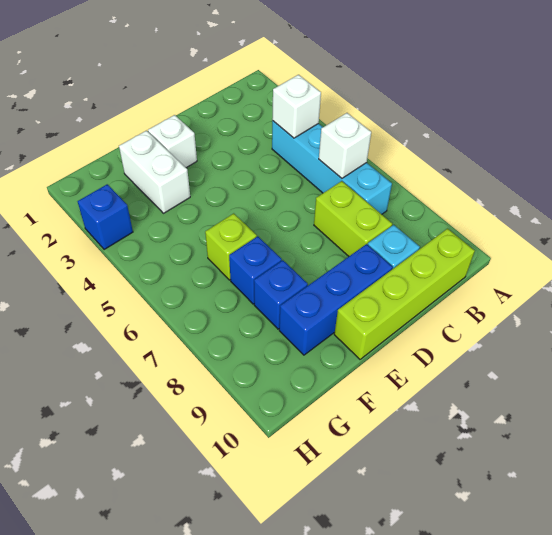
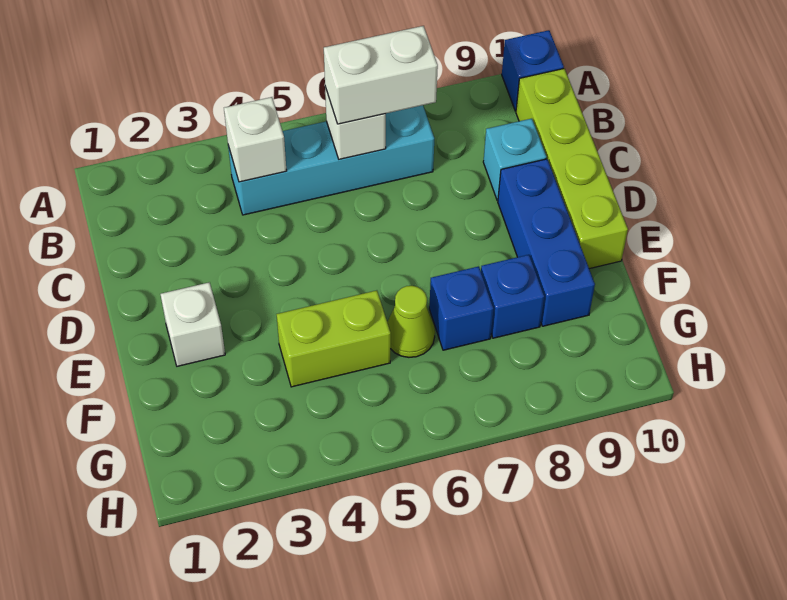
lime brick C7:C8 level 1 -> lime brick F4:F5 level 1
white brick F2:F3 level 1 -> white brick B6:B7 level 3
lime brick F6 level 1 -> lime cone F6 level 1
blue brick H3 level 1 -> blue brick A10 level 1

